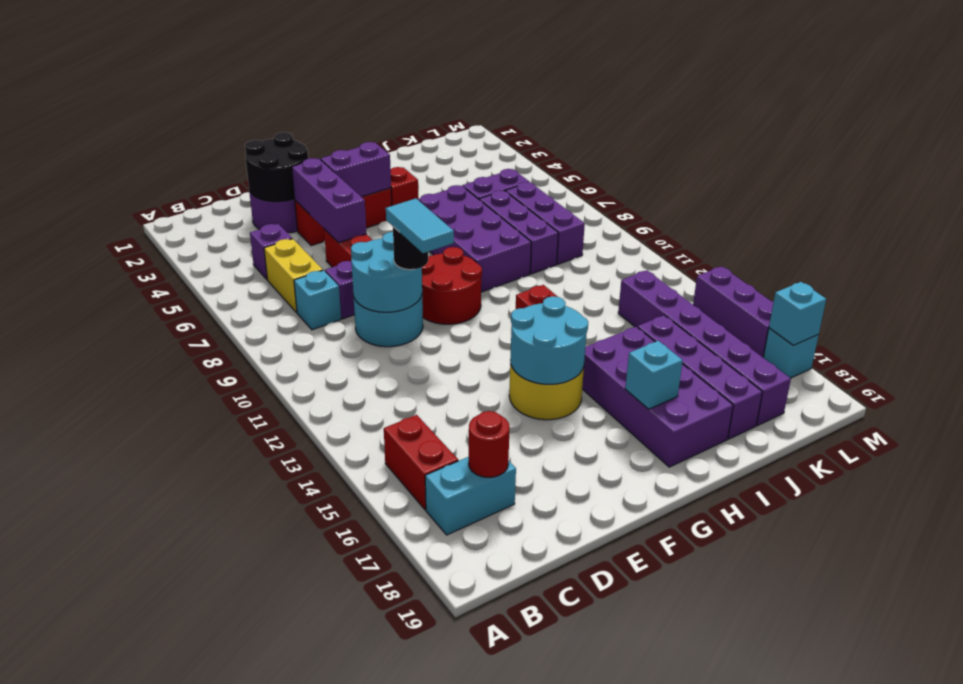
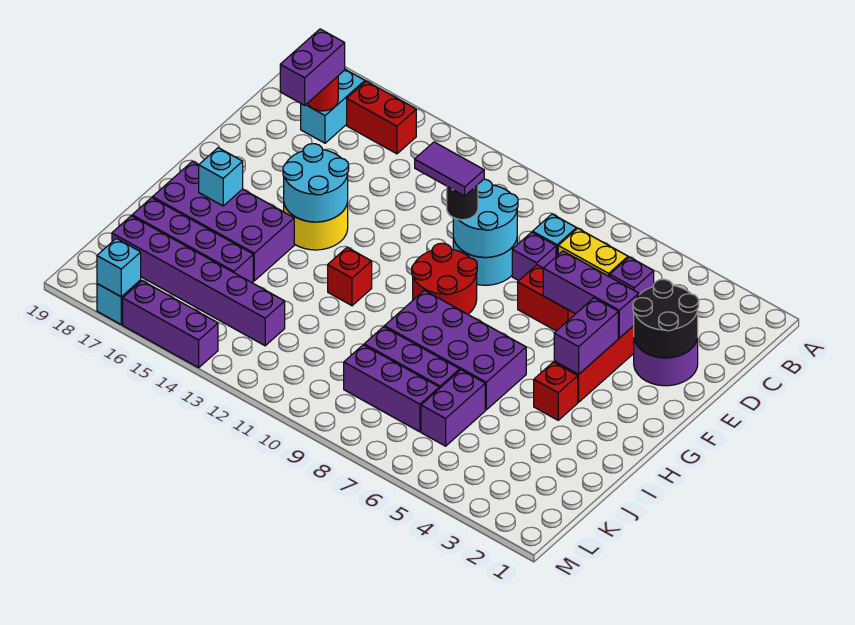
none -> purple brick C17:D17 level 3
cyan tile E10:E11 level 4 -> purple tile E10:E11 level 4

